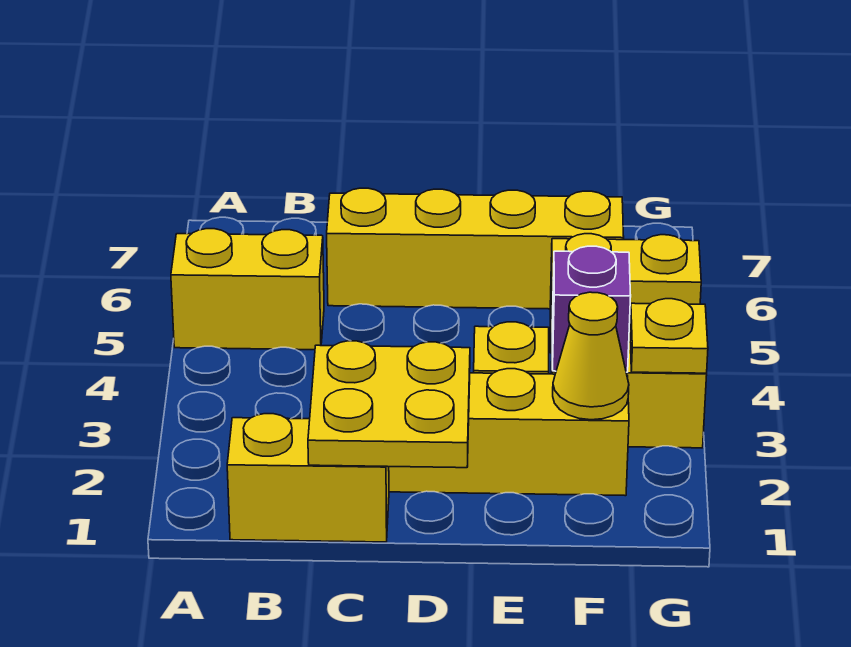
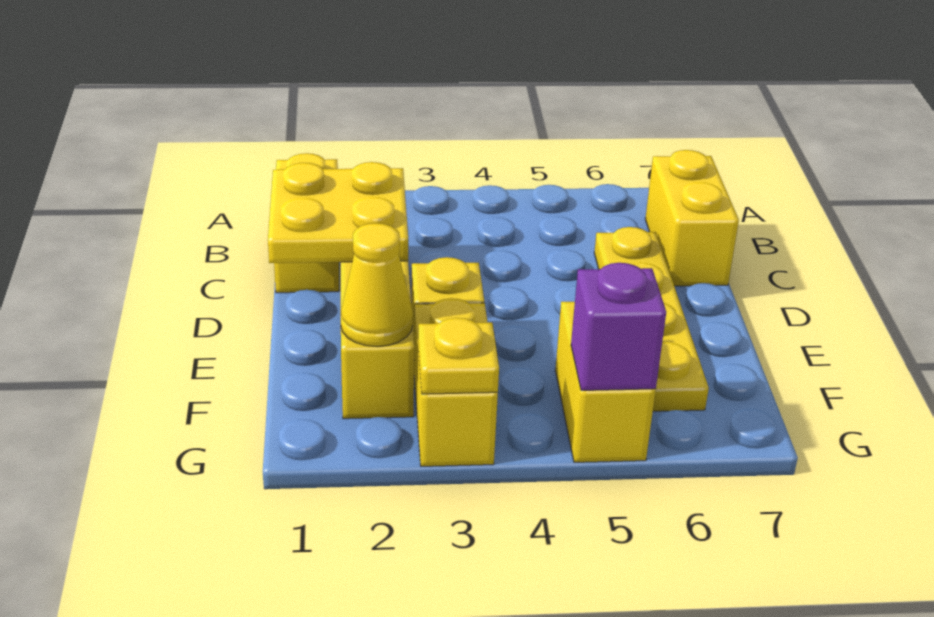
yellow brick A5:B5 level 1 -> yellow brick B7:C7 level 1
yellow brick C6:F6 level 1 -> yellow plate C6:F6 level 1
purple brick F3 level 2 -> purple brick G5 level 2

